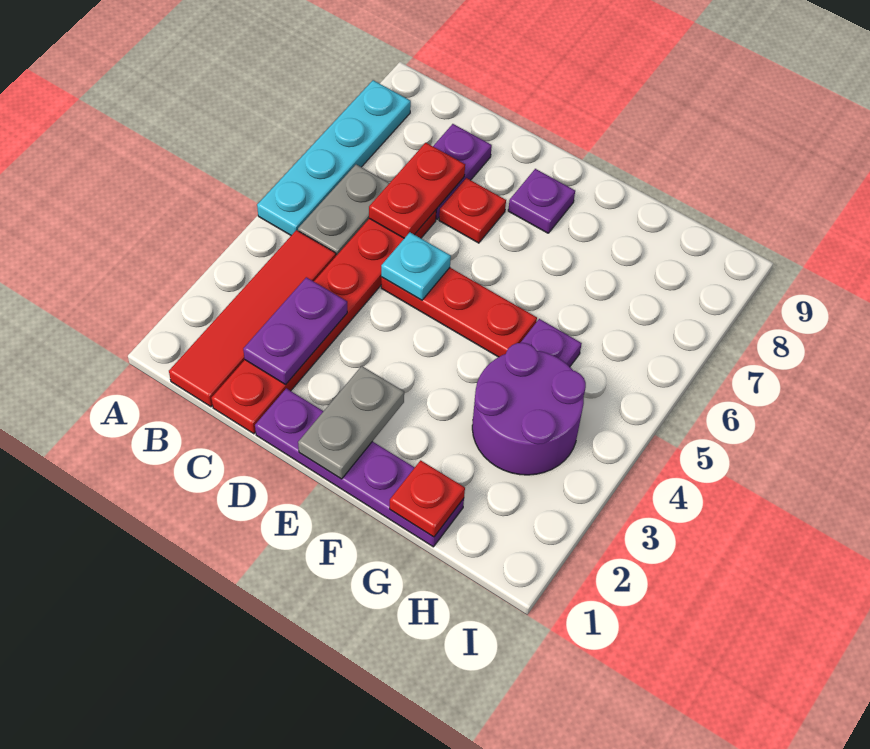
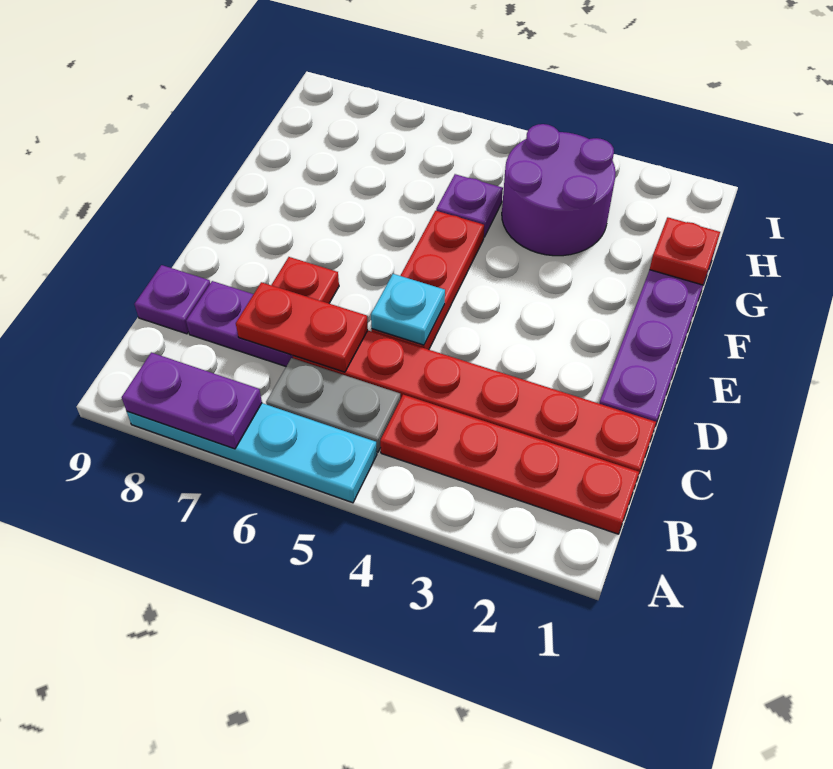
red tile B1:B4 level 1 -> red plate B1:B4 level 1
purple plate C2:C3 level 2 -> purple plate A7:A8 level 2
grey plate E1:E2 level 2 -> none
purple plate E8 level 1 -> purple plate C9 level 1

